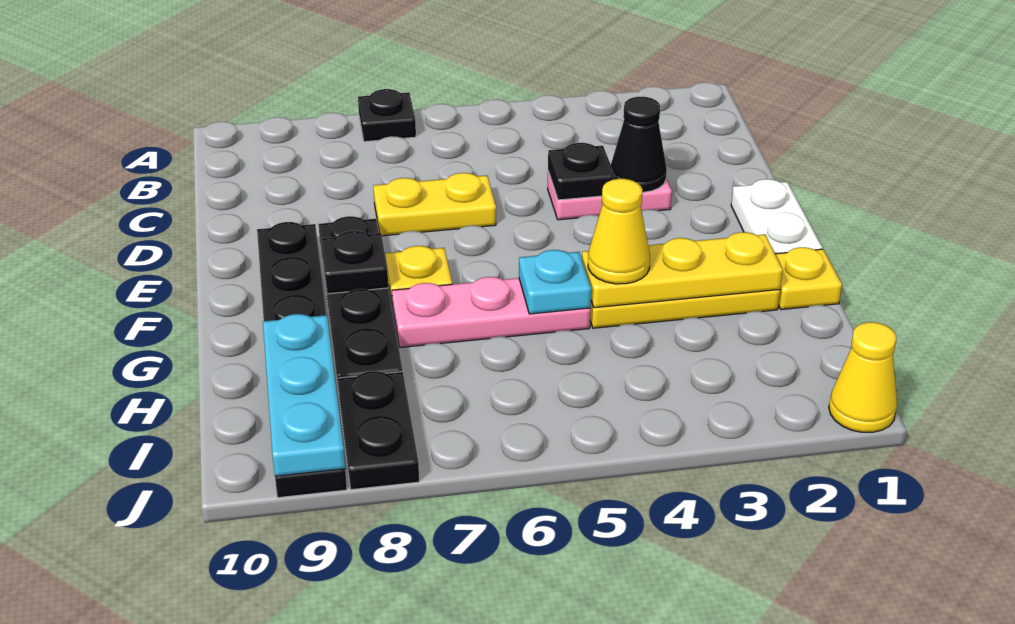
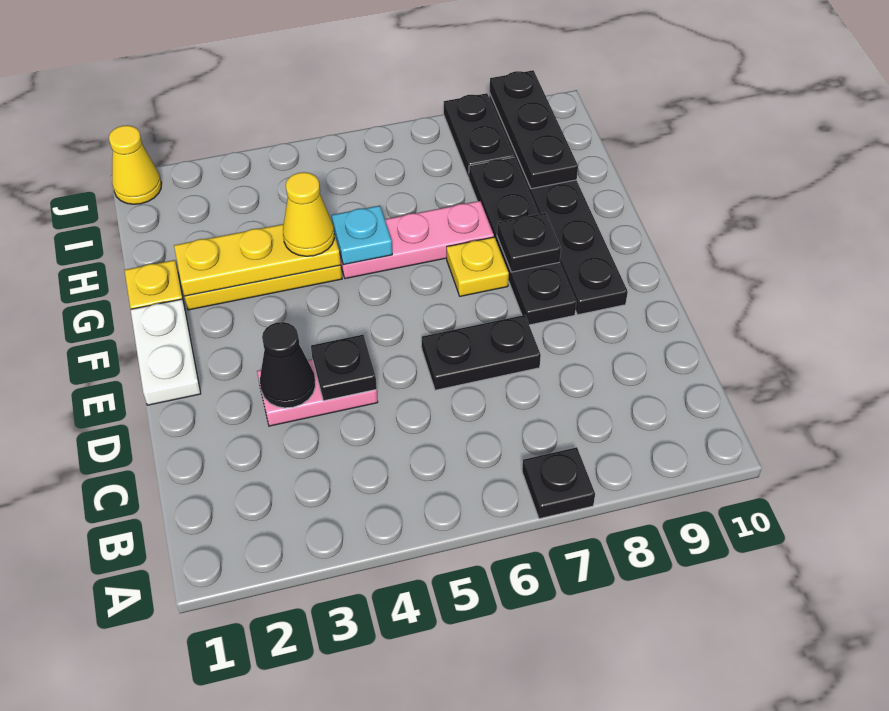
yellow plate D6:D7 level 1 -> black plate D6:D7 level 1
cyan plate H9:J9 level 2 -> black plate H9:J9 level 2

